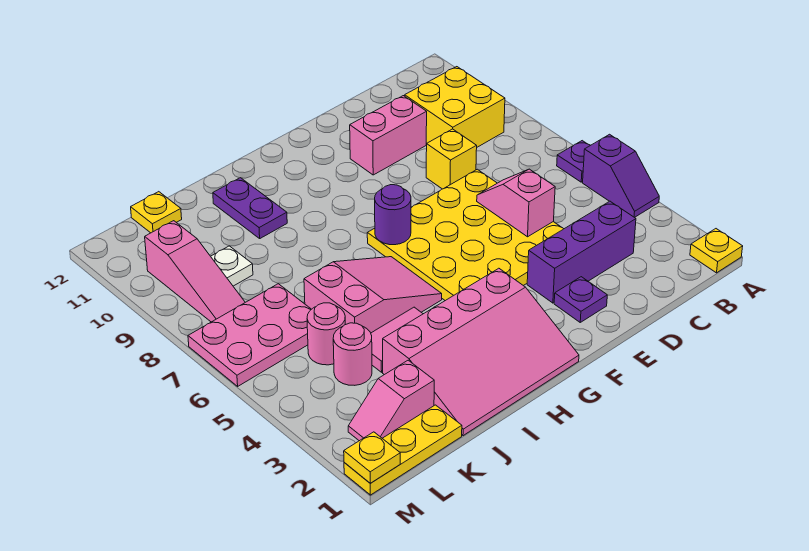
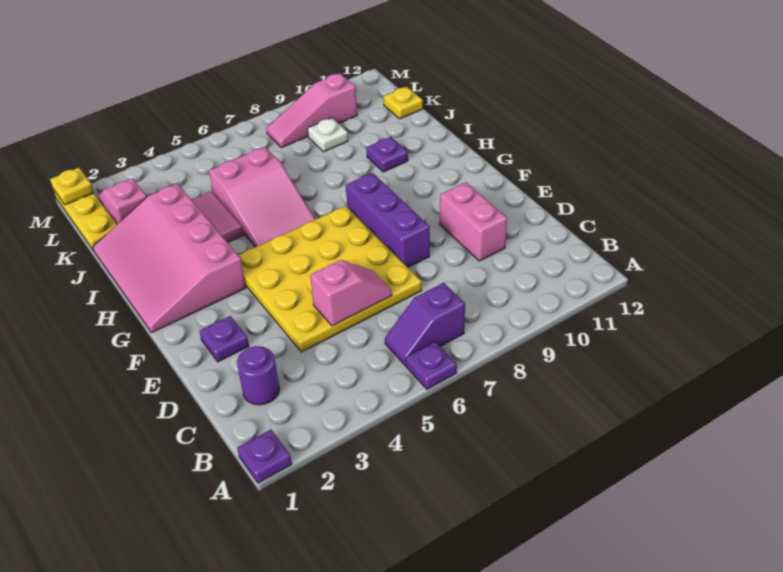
yellow plate A1 level 1 -> purple plate A1 level 1
purple slope A4:A5 level 1 top 5 -> purple slope B6:B7 level 1 top 7
yellow brick B9:C10 level 1 -> none
purple brick C3:E3 level 1 -> purple brick E8:G8 level 1
yellow brick D8 level 1 -> none
purple round brick G7 level 2 -> purple round brick C2 level 1
purple plate I10:I11 level 1 -> purple plate I10 level 1
pink round brick K4 level 1 -> none
pink round brick K5 level 1 -> none
pink plate K6:M7 level 1 -> none

